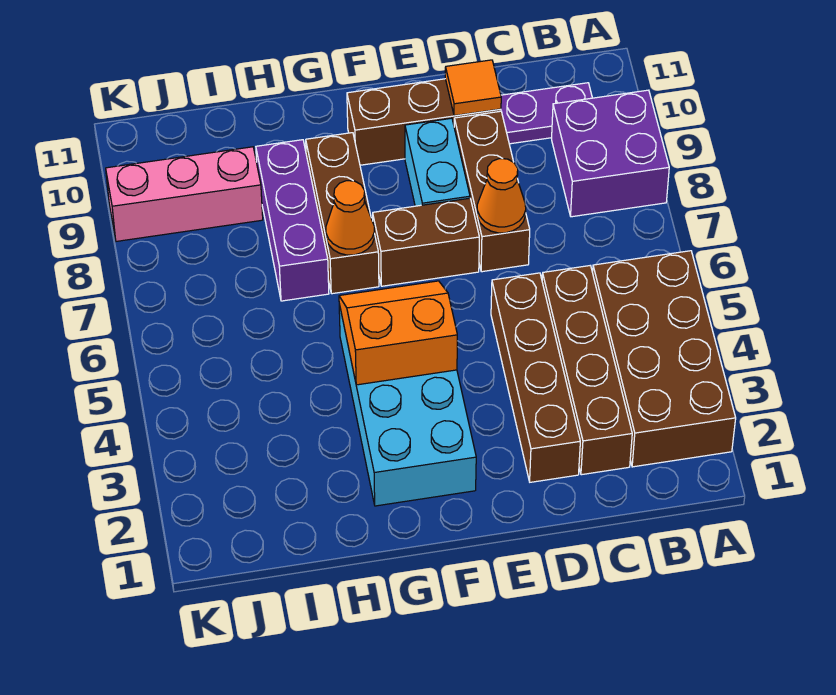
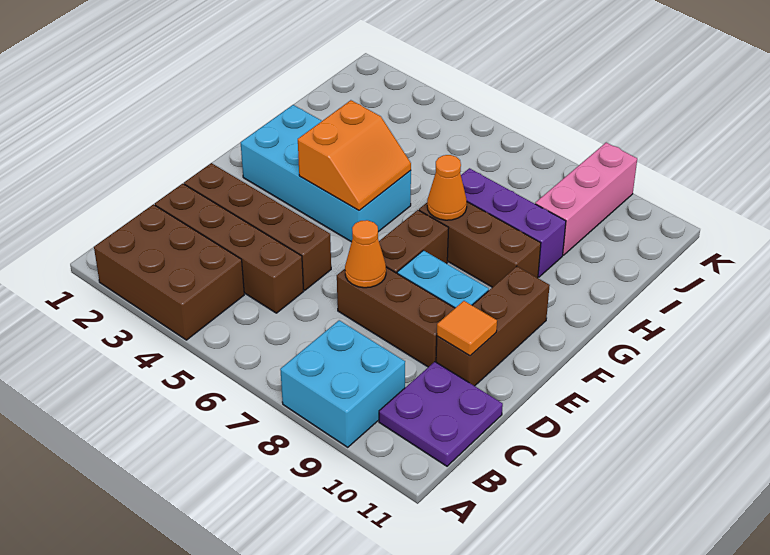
brown brick A2:B5 level 1 -> brown brick A2:B4 level 1
purple brick A8:B9 level 1 -> cyan brick A8:B9 level 1
purple plate B10:C10 level 1 -> purple plate B10:C11 level 1

